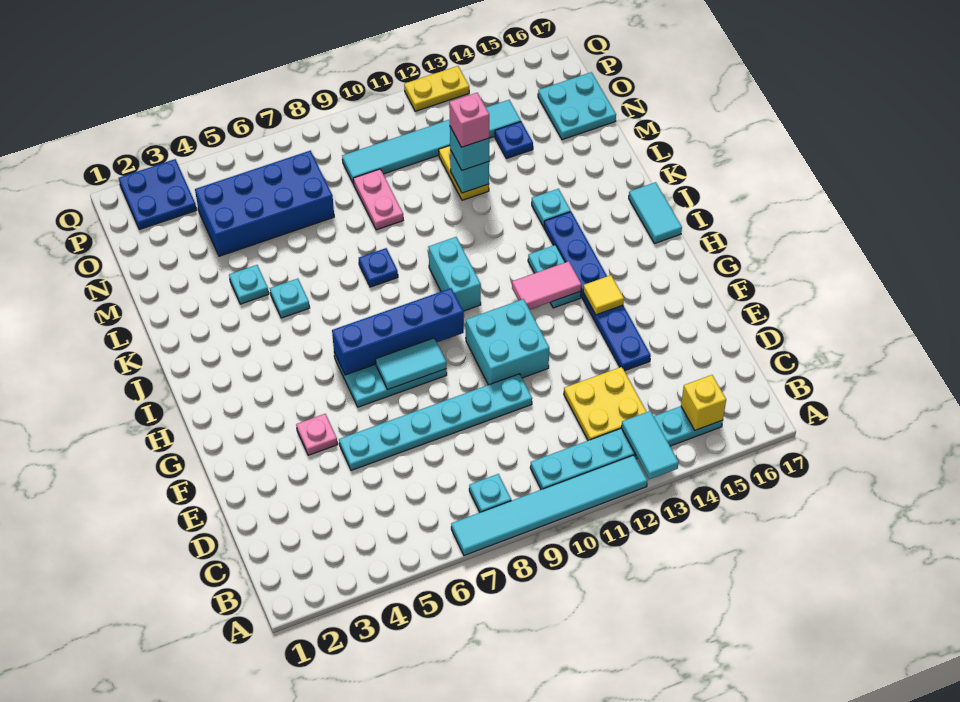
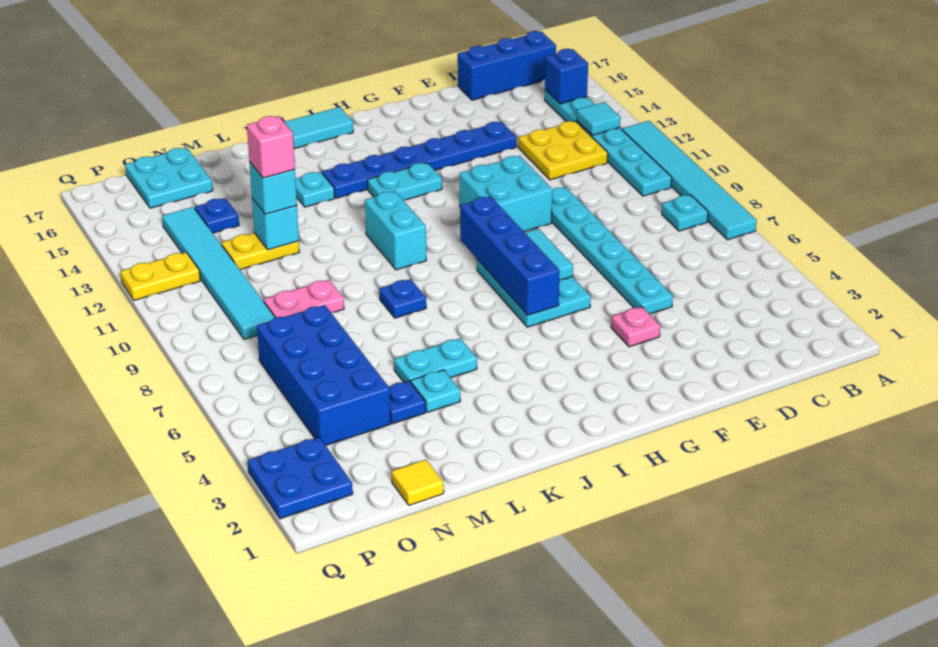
cyan tile A13:B13 level 2 -> cyan tile B13 level 2
yellow brick B15 level 2 -> blue brick B15 level 2
none -> blue brick B17:D17 level 1
yellow tile G14 level 2 -> yellow tile N1 level 1
pink tile H12:H13 level 2 -> none
cyan brick I10:J10 level 1 -> cyan brick J10:J11 level 1
cyan plate K5 level 1 -> cyan plate K5:L5 level 1
none -> blue plate M4 level 1
yellow plate Q12:Q13 level 1 -> yellow plate P12:Q12 level 1

